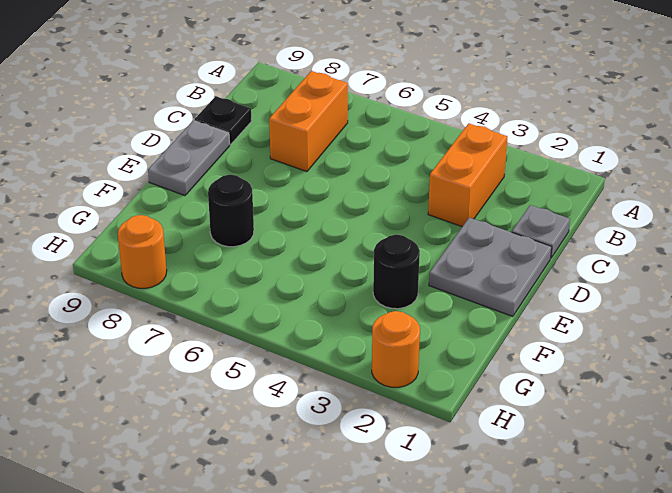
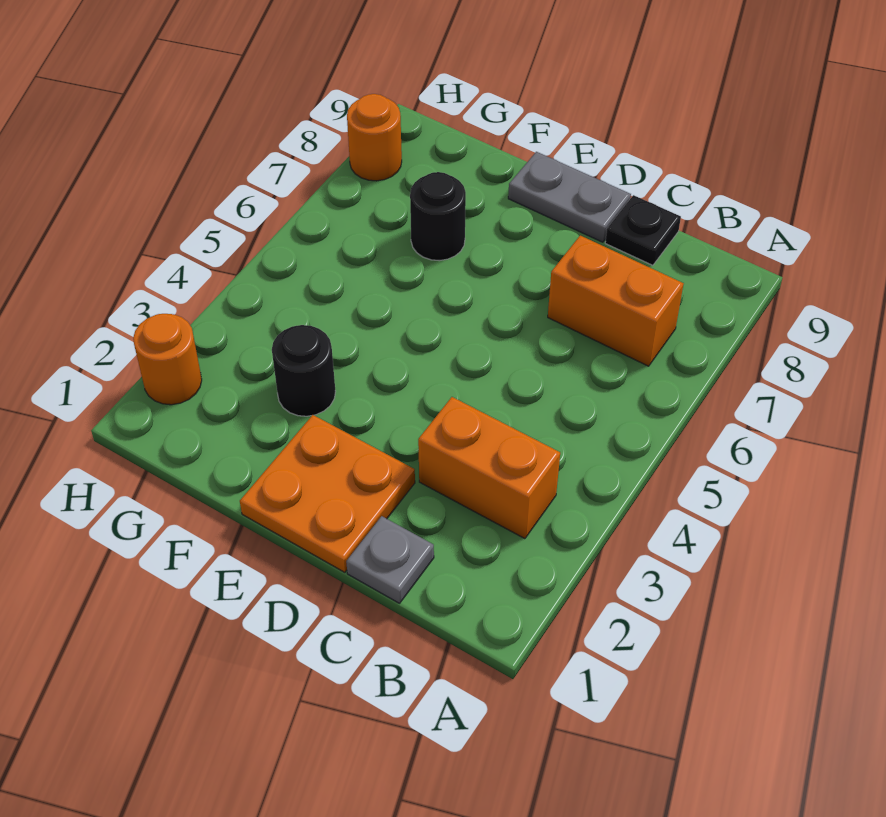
grey plate D1:E2 level 1 -> orange plate D1:E2 level 1

